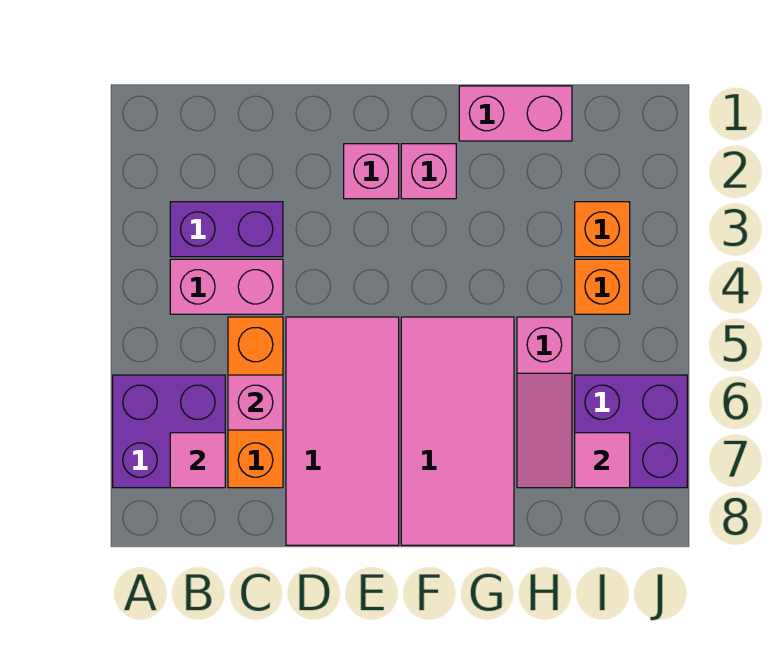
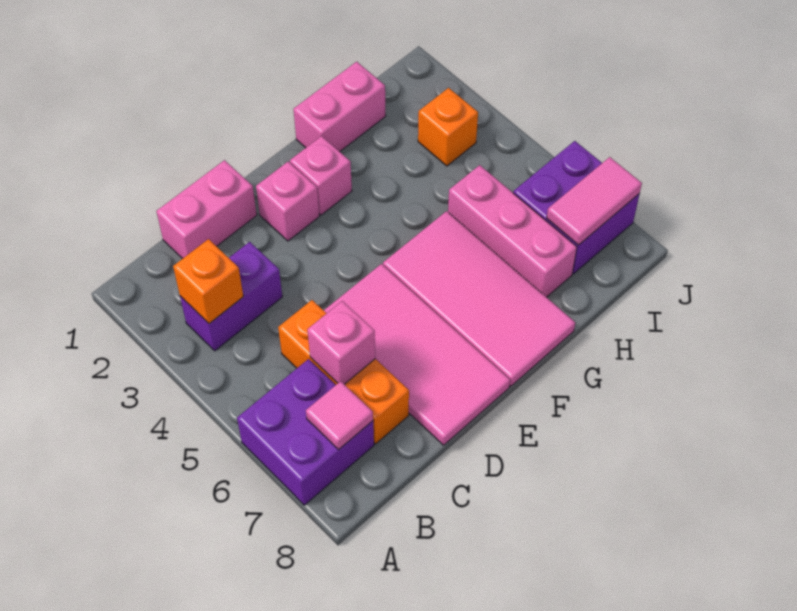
pink brick B4:C4 level 1 -> pink brick C1:D1 level 1
pink slope H5:H7 level 1 top 5 -> pink brick H5:H7 level 1
orange brick I4 level 1 -> orange brick B3 level 2
pink tile I7 level 2 -> pink tile I7:J7 level 2

